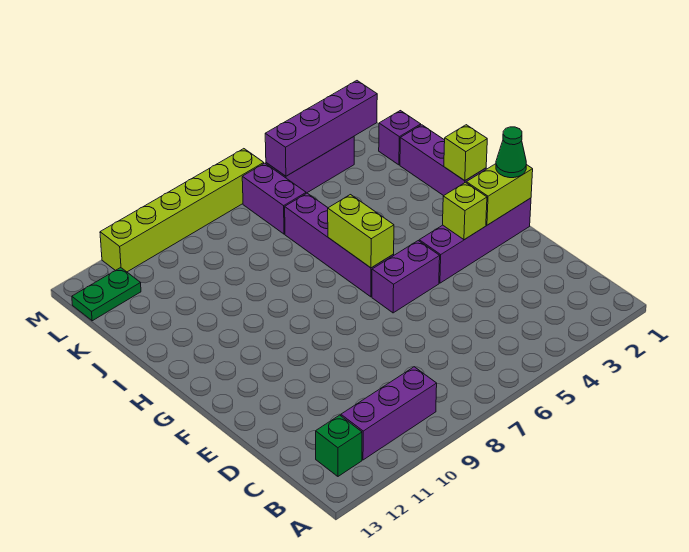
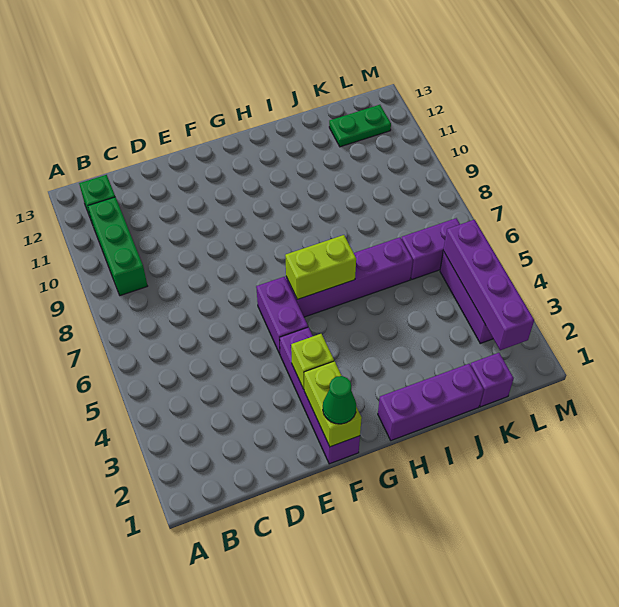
purple brick B9:B11 level 1 -> green brick B9:B11 level 1
lime brick H1 level 2 -> none
green plate L12:L13 level 1 -> green plate K12:L12 level 1
lime brick M6:M11 level 1 -> none

